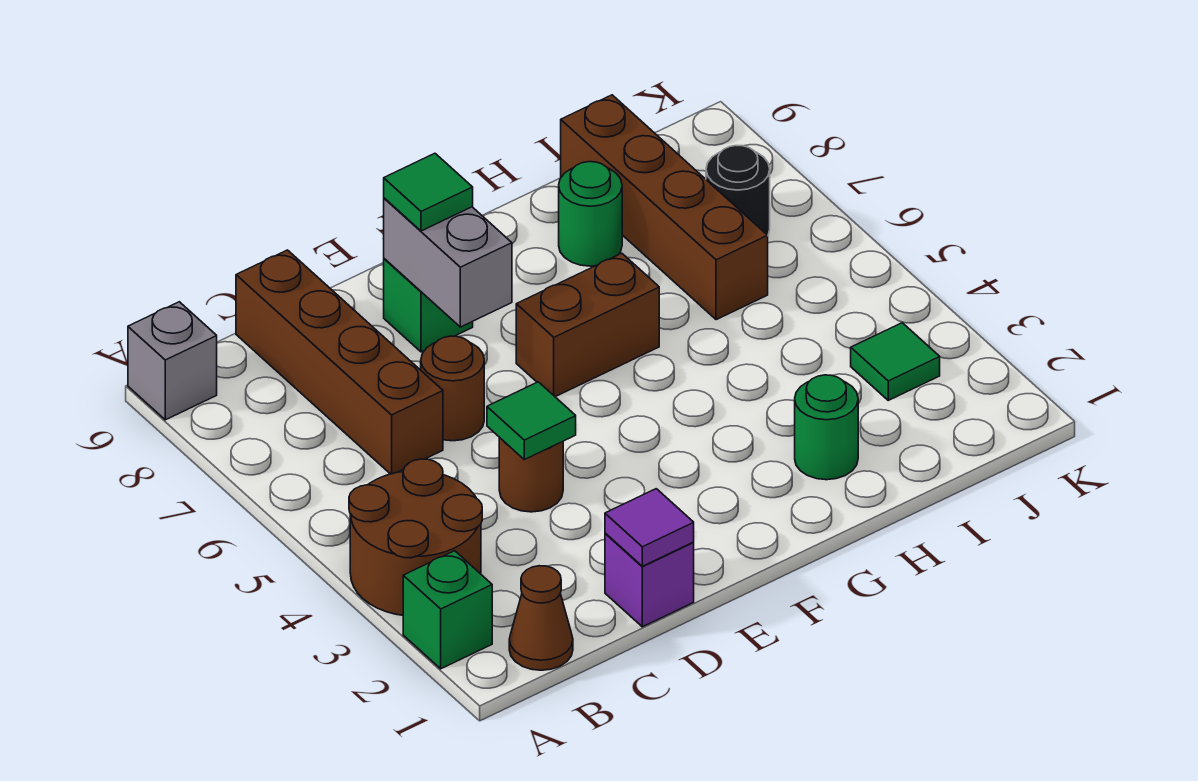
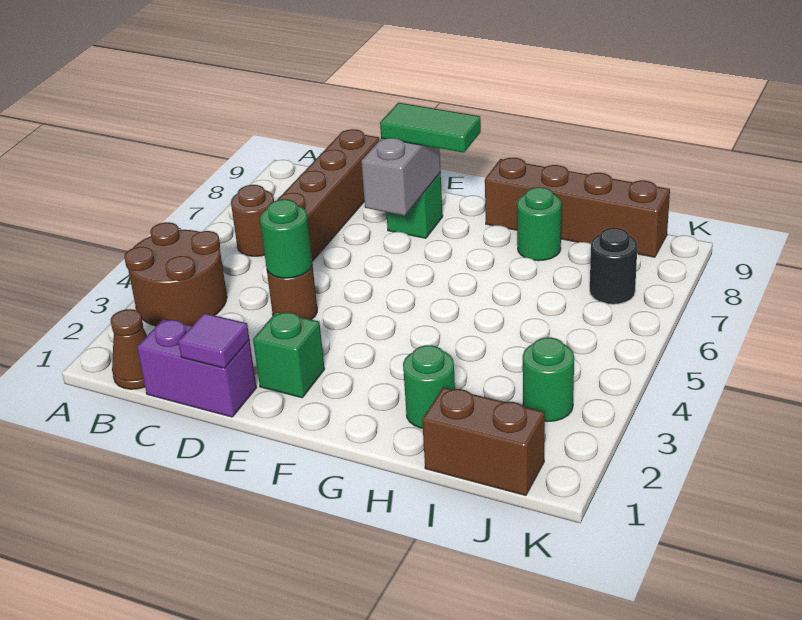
green brick A2 level 1 -> green brick E2 level 1
grey brick A9 level 1 -> none
purple brick D1 level 1 -> purple brick C1:D1 level 1
green tile D4 level 2 -> green round brick D4 level 2
brown round brick D6 level 1 -> brown round brick B6 level 1
green tile E8 level 3 -> green tile E8:F8 level 3
brown brick F6:G6 level 1 -> brown brick I1:J1 level 1
brown brick I6:I9 level 1 -> brown brick G9:J9 level 1
green tile J3 level 1 -> green round brick J3 level 1

